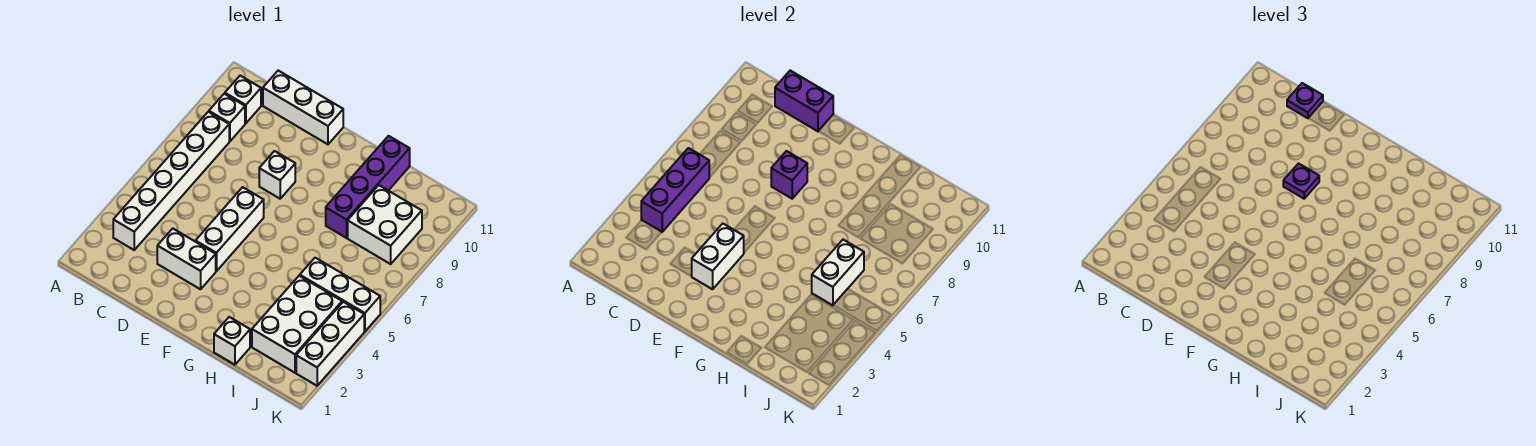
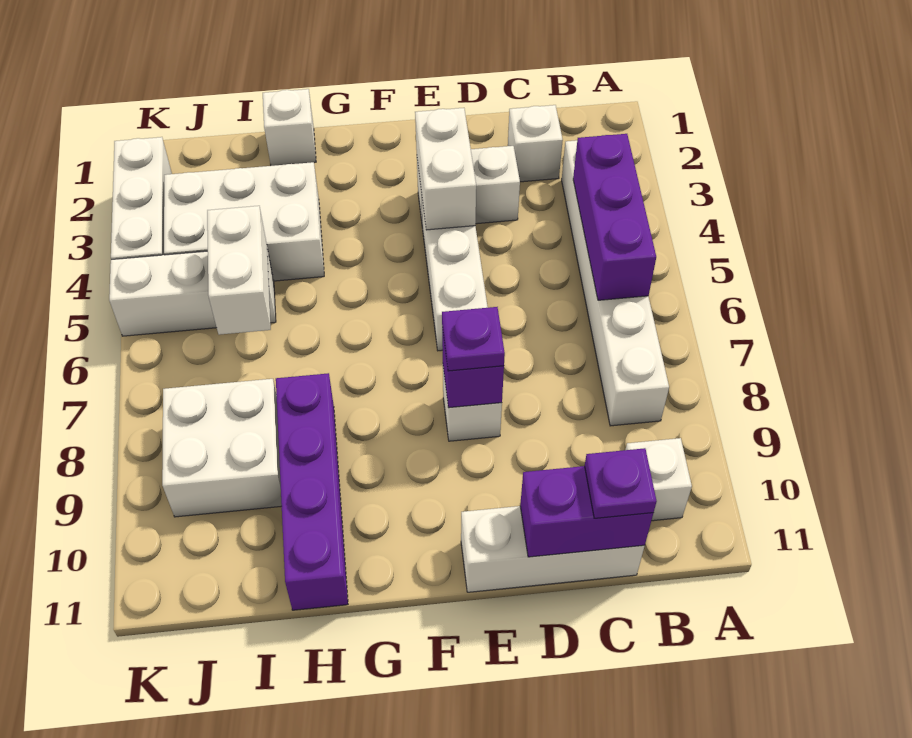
white brick B9 level 1 -> white brick C2 level 1
white brick I2:J4 level 1 -> white brick H3:J4 level 1

